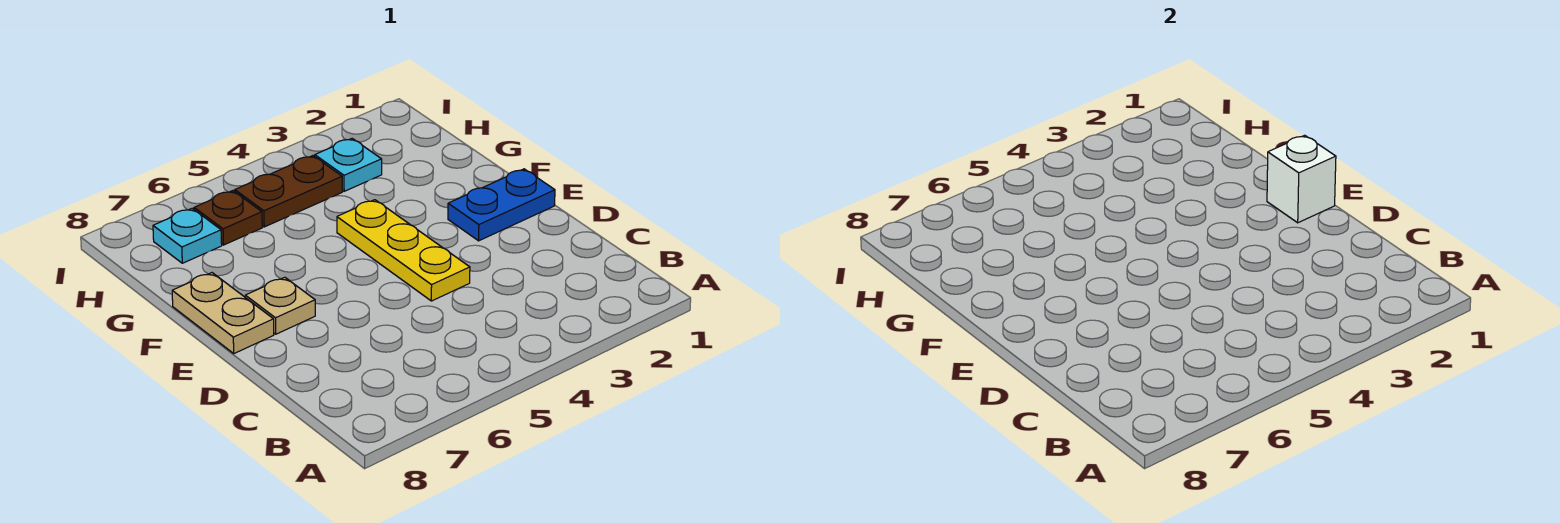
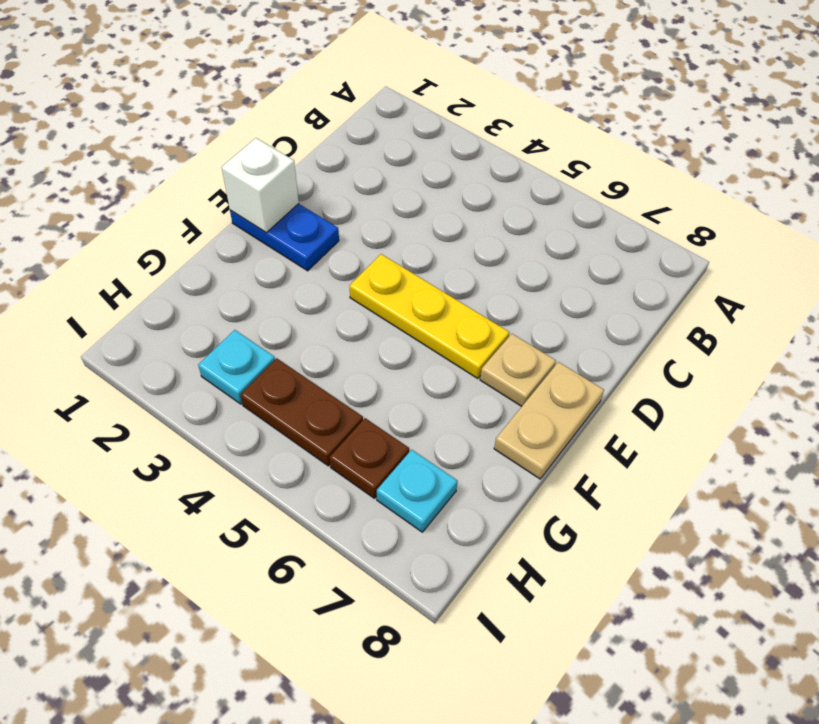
yellow plate D4:F4 level 1 -> yellow plate E4:E6 level 1

